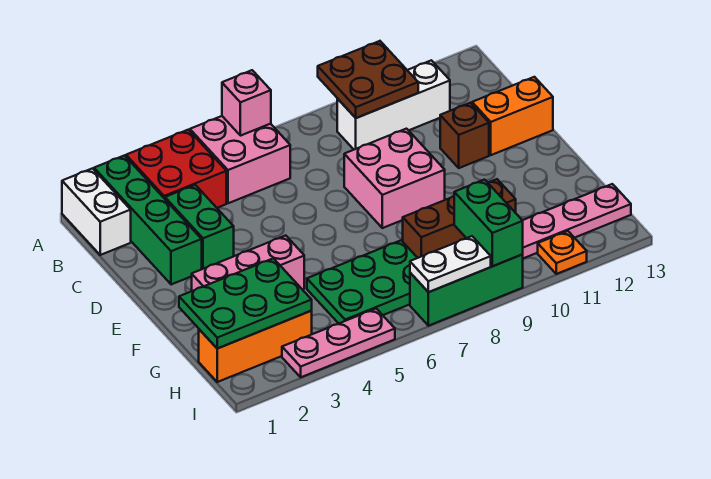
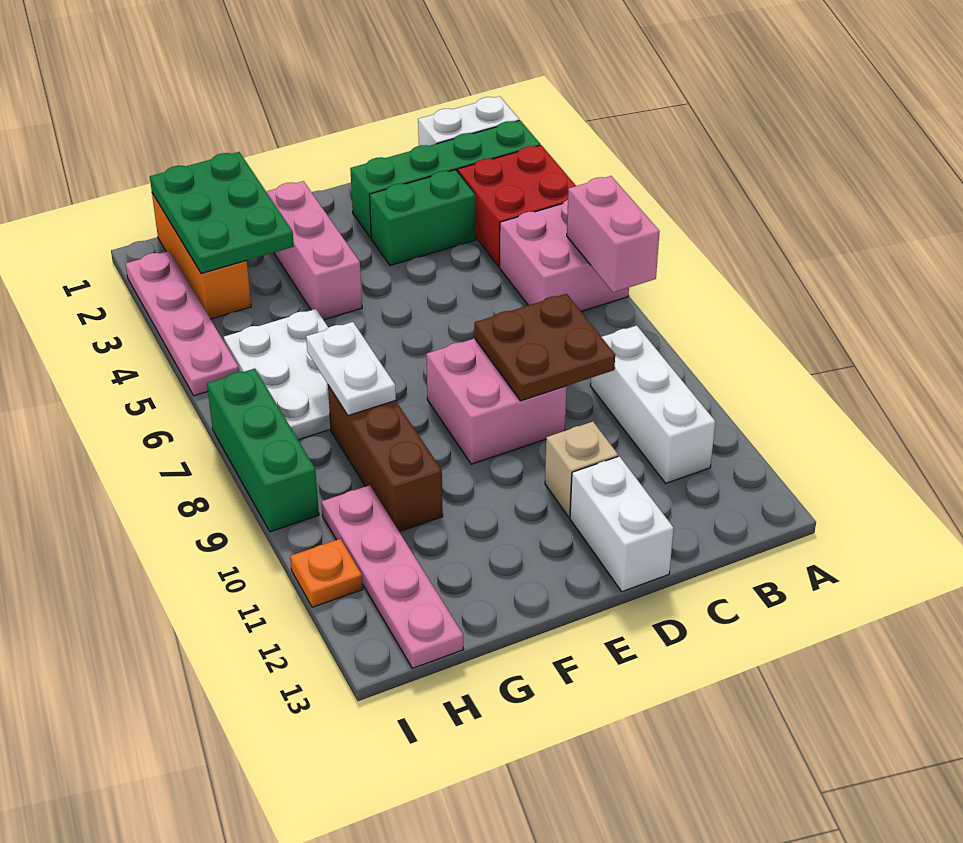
pink brick A6 level 2 -> pink brick A6:A7 level 2
brown plate A9:B10 level 2 -> brown plate C8:D9 level 2
brown brick D11 level 1 -> tan brick D11 level 1
orange brick D12:D13 level 1 -> white brick D12:D13 level 1
green plate G5:H7 level 1 -> white plate G5:H7 level 1
green brick H9:I9 level 2 -> none
pink plate I3:I5 level 1 -> pink plate I2:I5 level 1
white plate I7:I8 level 2 -> white plate G7:G8 level 2

